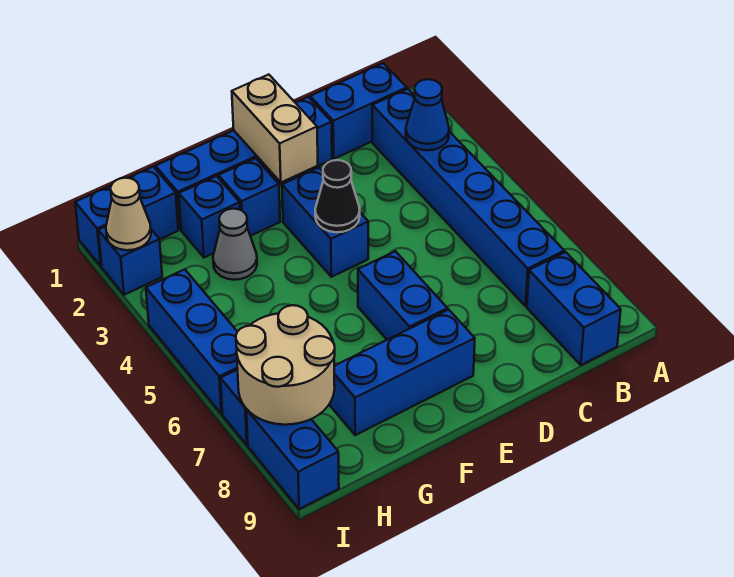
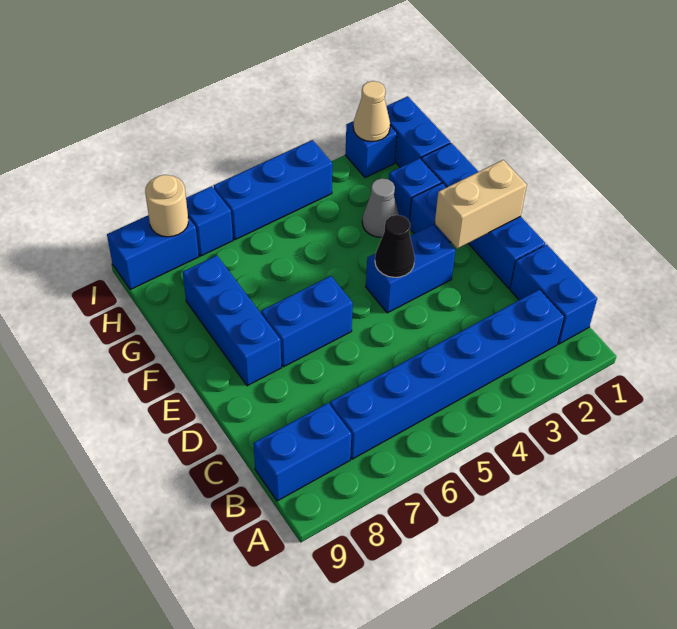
blue cone B3 level 2 -> none
tan round brick H7:I8 level 2 -> tan round brick I8 level 2

